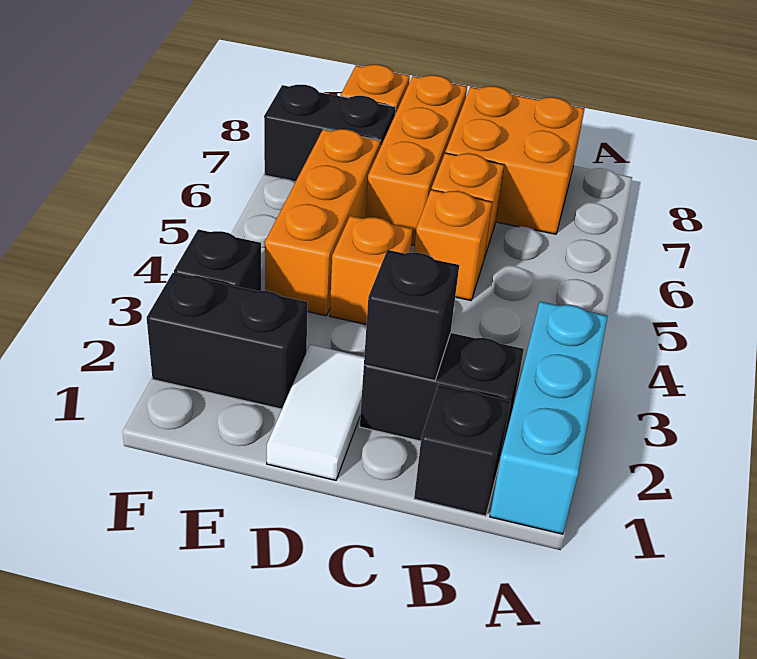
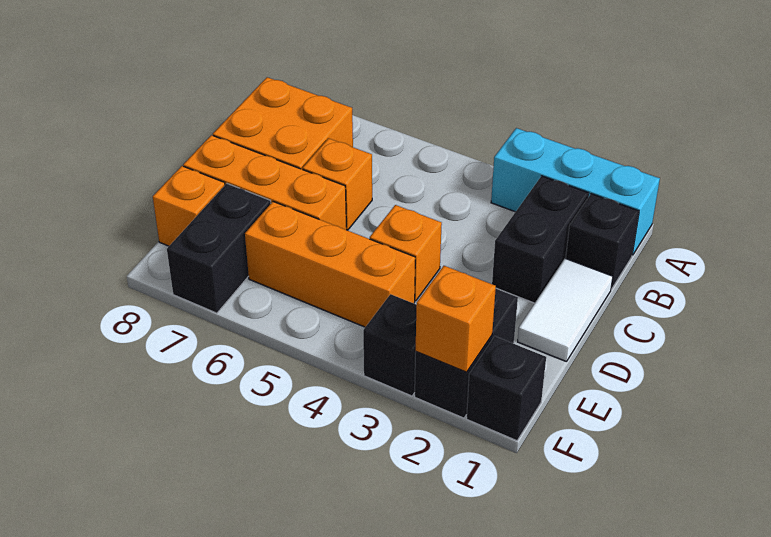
black brick C2 level 2 -> black brick F1 level 1
orange brick C5 level 1 -> orange brick F2 level 2
white tile D1:D2 level 1 -> white tile C1:D1 level 1

